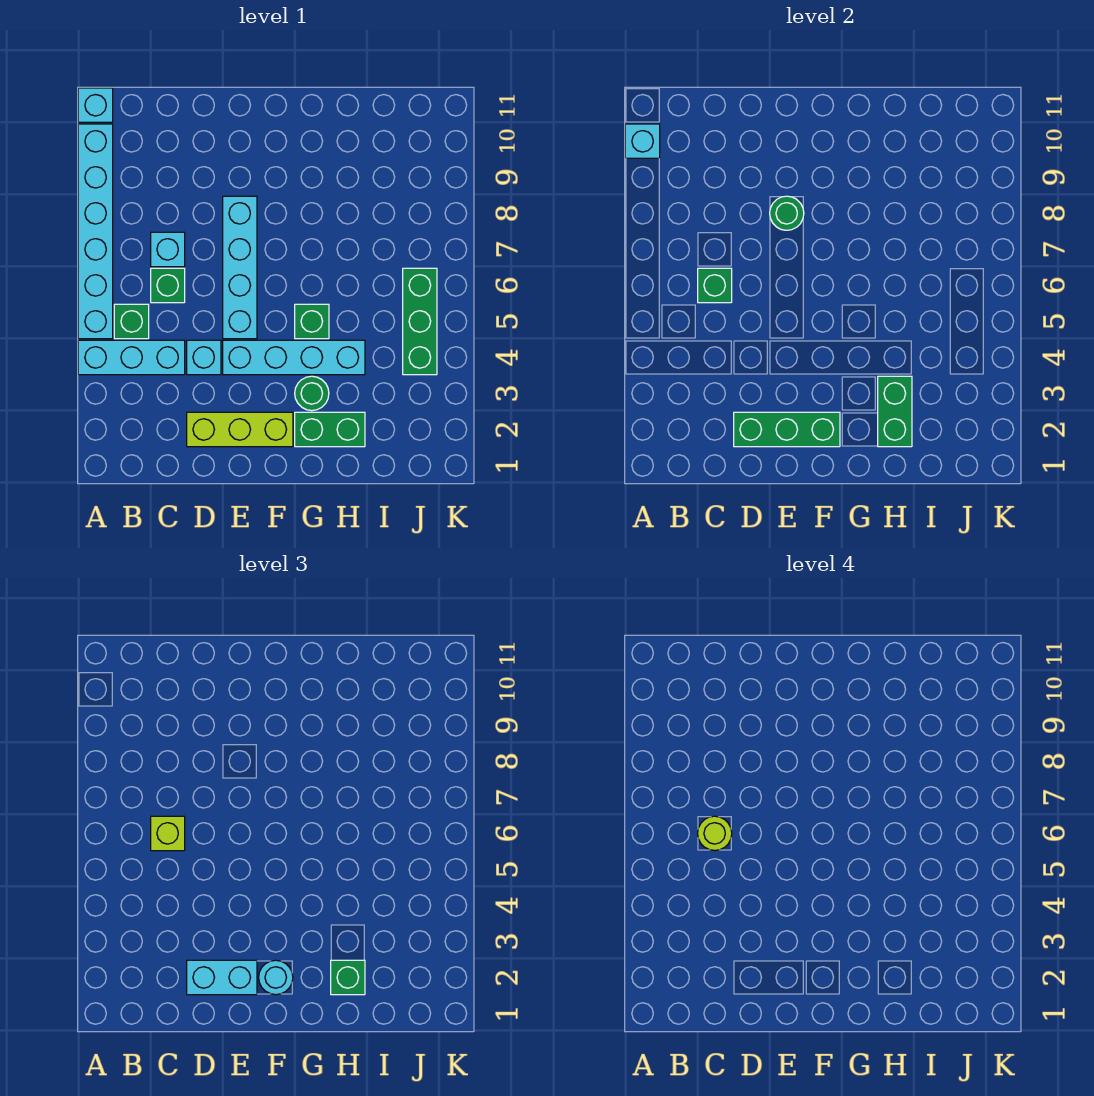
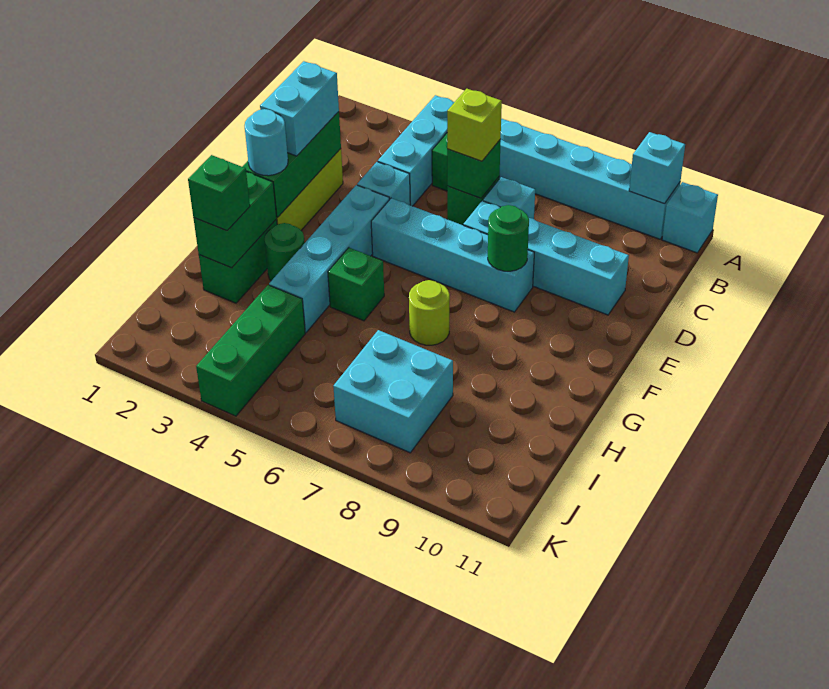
lime round brick C6 level 4 -> lime round brick G7 level 1
none -> cyan brick D7:D10 level 1
green brick H2:H3 level 2 -> green brick G2:H2 level 2
none -> cyan brick I7:J8 level 1
green brick J4:J6 level 1 -> green brick I4:K4 level 1

